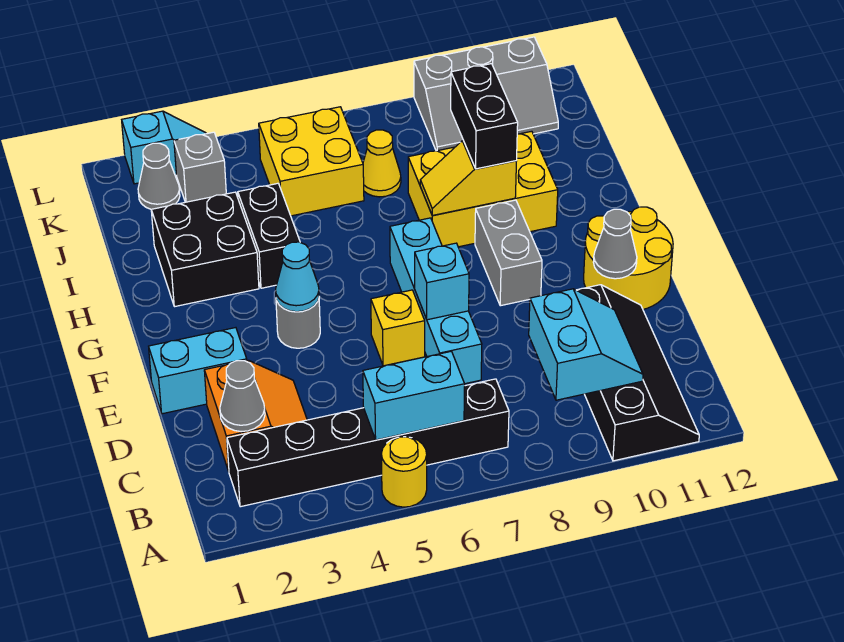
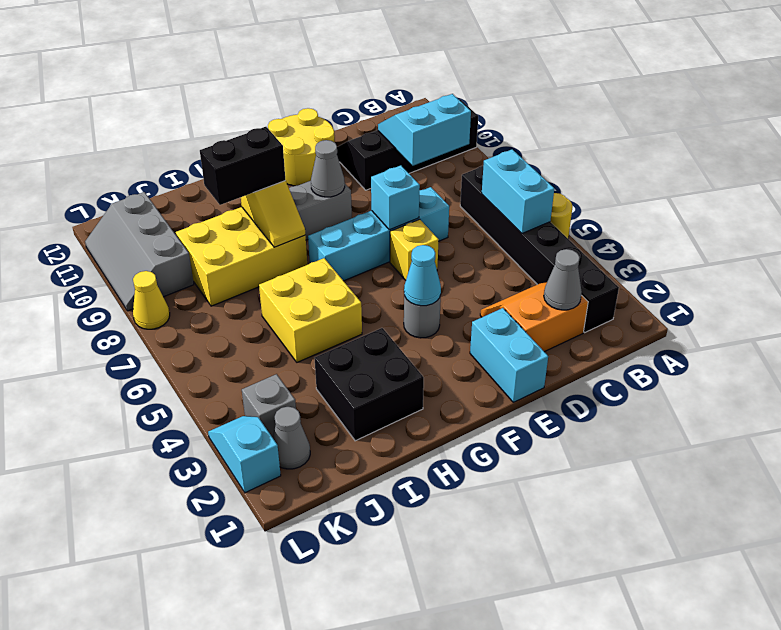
grey cone E11 level 2 -> grey cone F9 level 2
black brick H4:I4 level 1 -> none
yellow brick H8:I10 level 1 -> yellow brick H8:J9 level 1
yellow brick J5:K6 level 1 -> yellow brick H5:I6 level 1
yellow cone J7 level 1 -> yellow cone L8 level 1
grey slope K9:L11 level 1 top L -> grey slope K9:L11 level 1 top K

